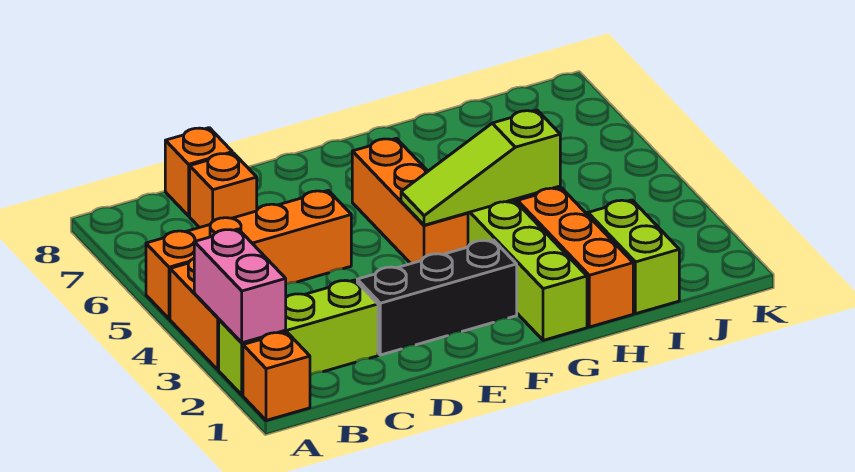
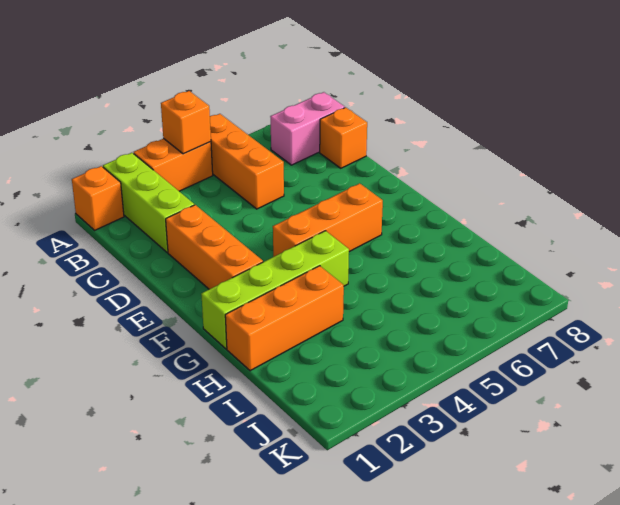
pink brick A2:A3 level 2 -> pink brick B7:B8 level 1
orange brick A5:D5 level 1 -> orange brick A5:C5 level 1
orange brick C7 level 1 -> orange brick A4 level 2
black brick D2:F2 level 1 -> orange brick D2:F2 level 1
lime slope F4:H4 level 2 top H -> none
lime brick I1:I2 level 1 -> none

